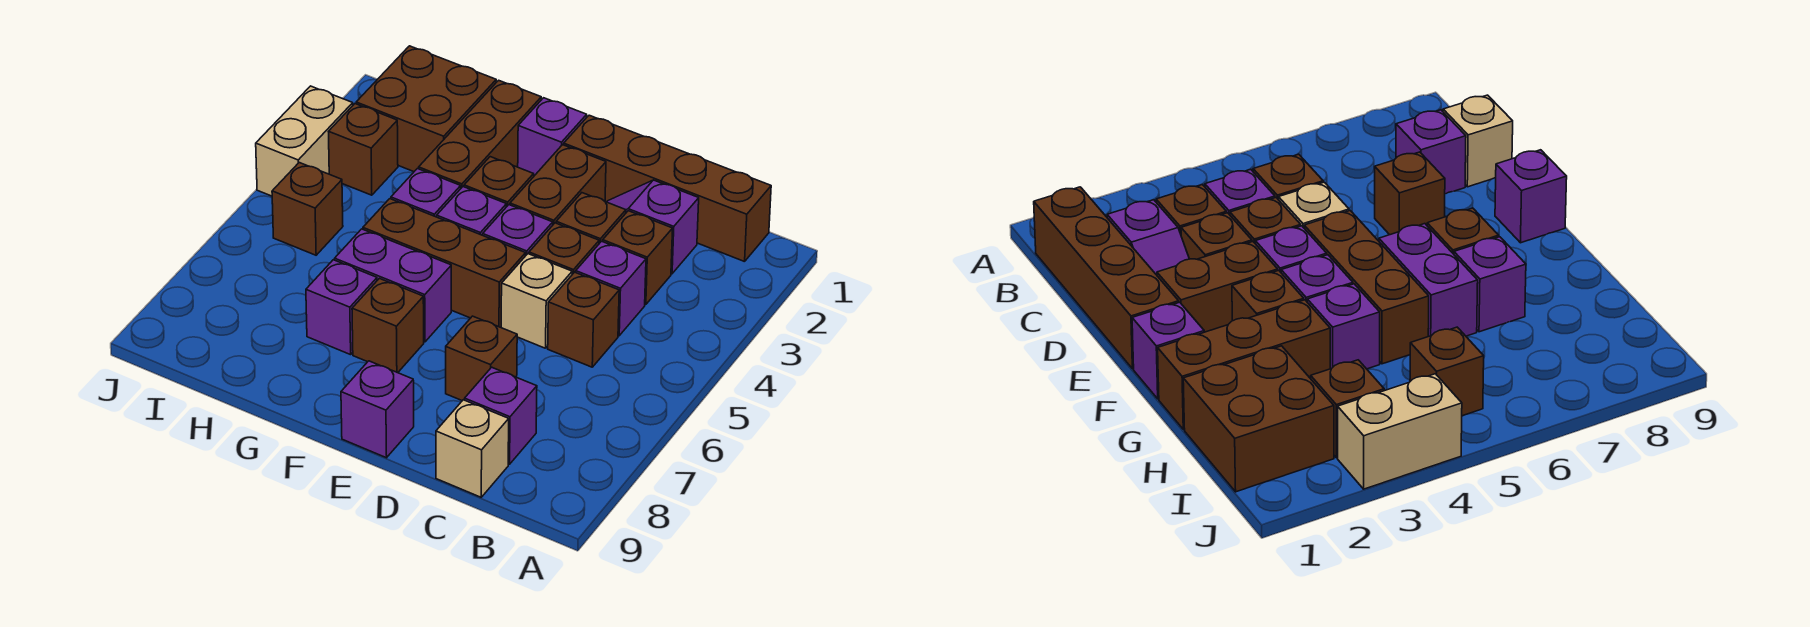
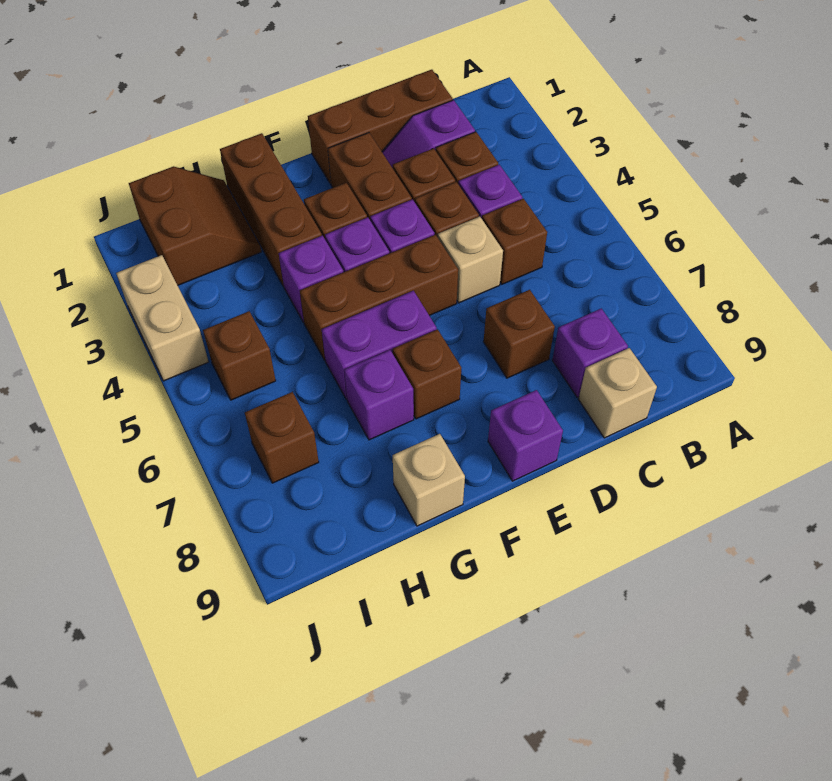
brown brick B1:E1 level 1 -> brown brick C1:E1 level 1
purple brick F1 level 1 -> none
none -> tan brick G9 level 1
brown brick H1:I2 level 1 -> brown slope H1:I2 level 1 top I
brown brick I3 level 1 -> brown brick I7 level 1

